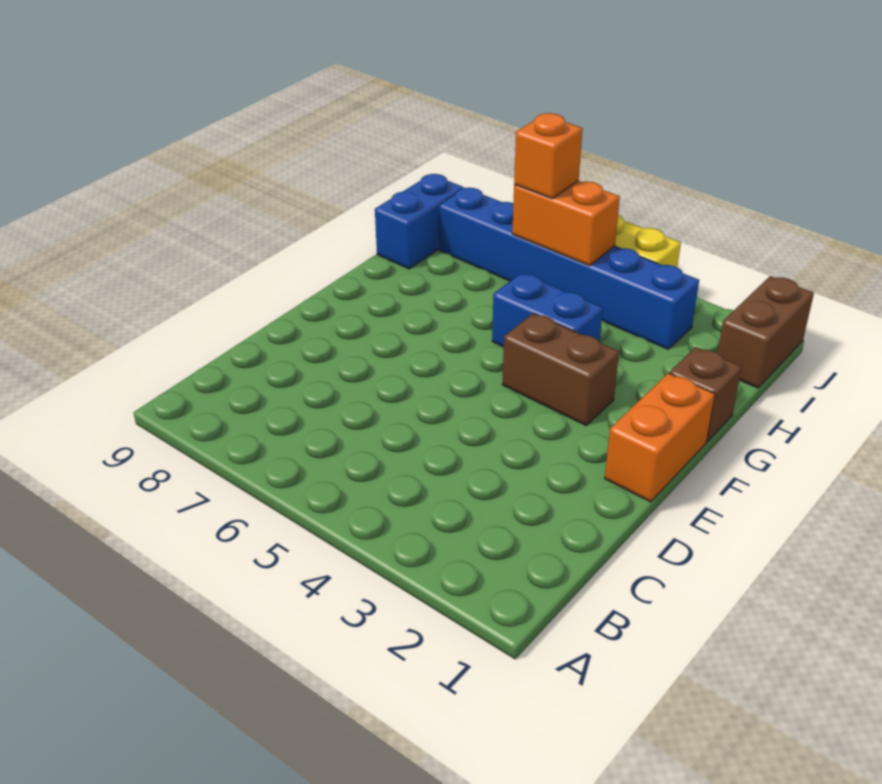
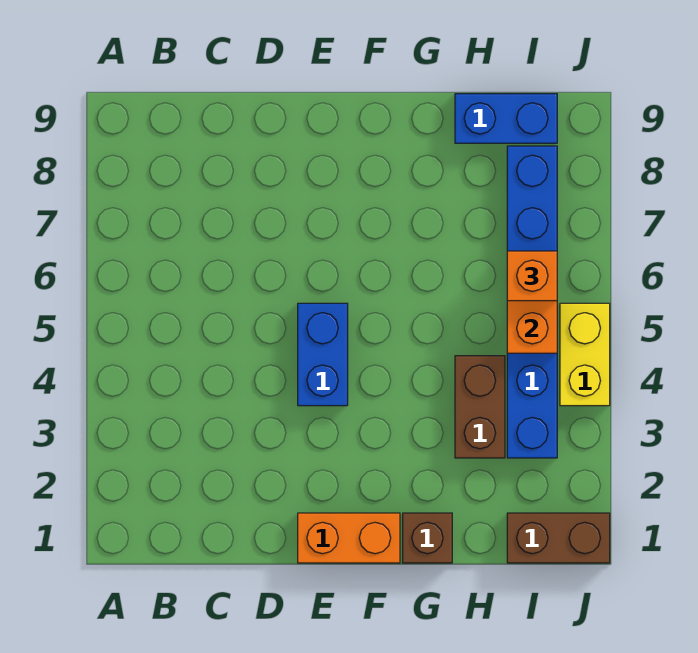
brown brick F3:F4 level 1 -> brown brick H3:H4 level 1
blue brick G4:G5 level 1 -> blue brick E4:E5 level 1

